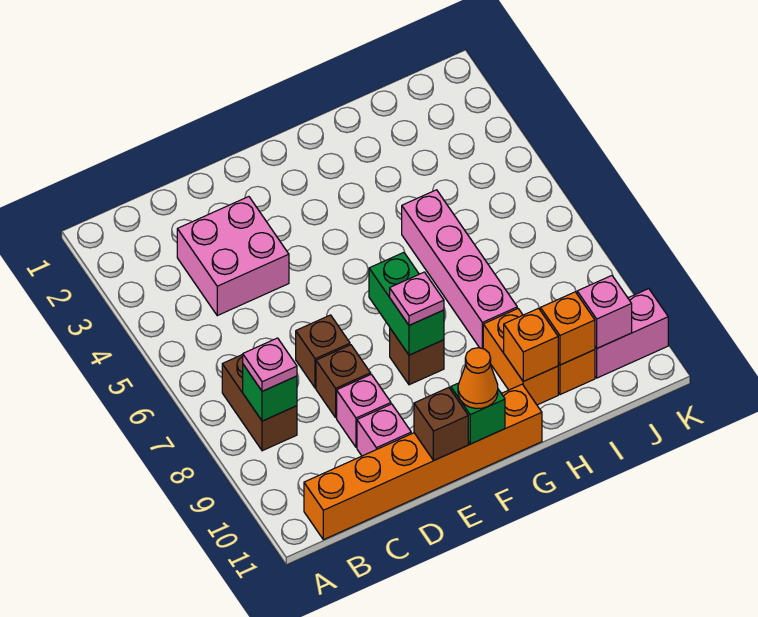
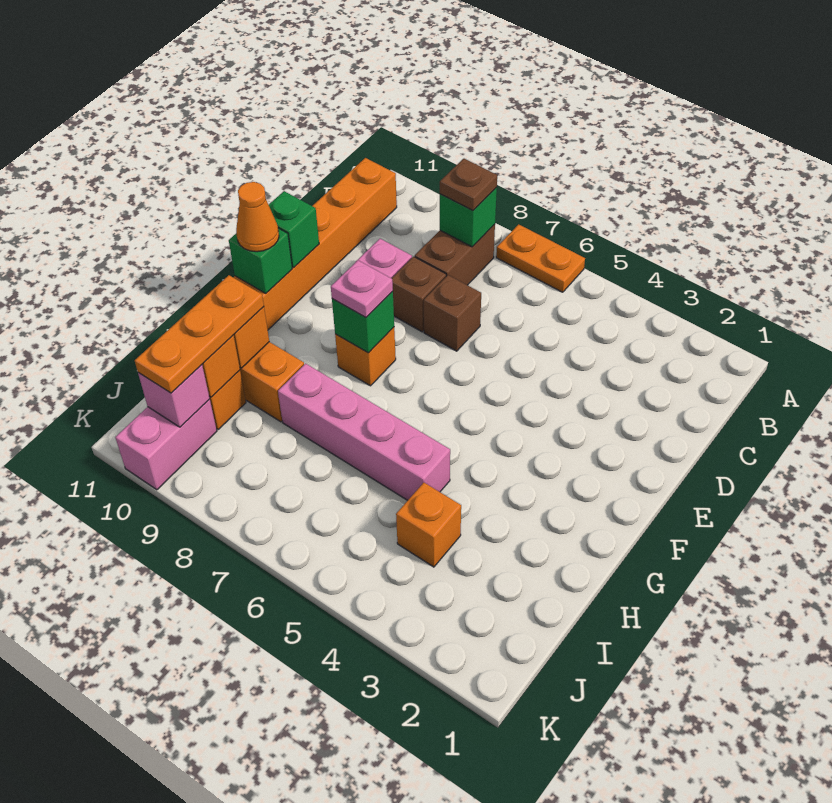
none -> orange plate A6:A7 level 1
brown brick B7:B8 level 1 -> brown brick B8:C8 level 1
pink plate B8 level 3 -> brown plate B8 level 3
pink brick C3:D4 level 1 -> none
pink brick D10 level 1 -> none
brown brick E11 level 2 -> green brick E11 level 2
green brick F7:F8 level 2 -> green brick F8 level 2
brown brick F8 level 1 -> orange brick F8 level 1
none -> orange plate H10:J10 level 3
none -> orange brick I4 level 1

